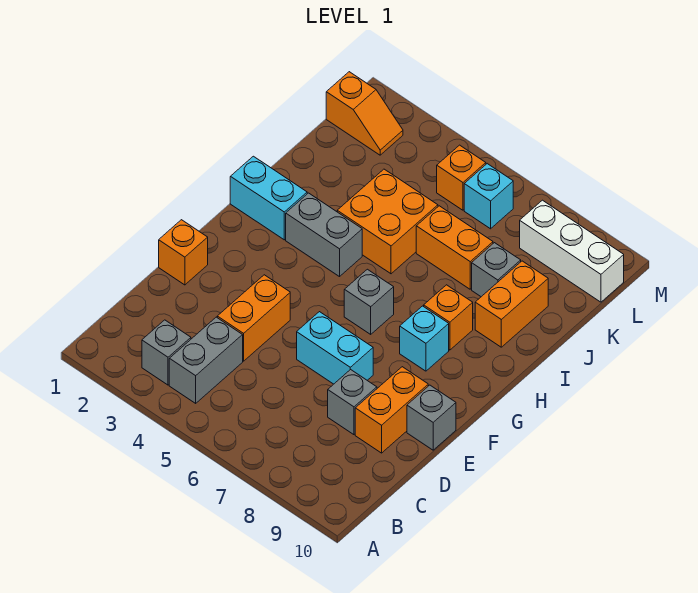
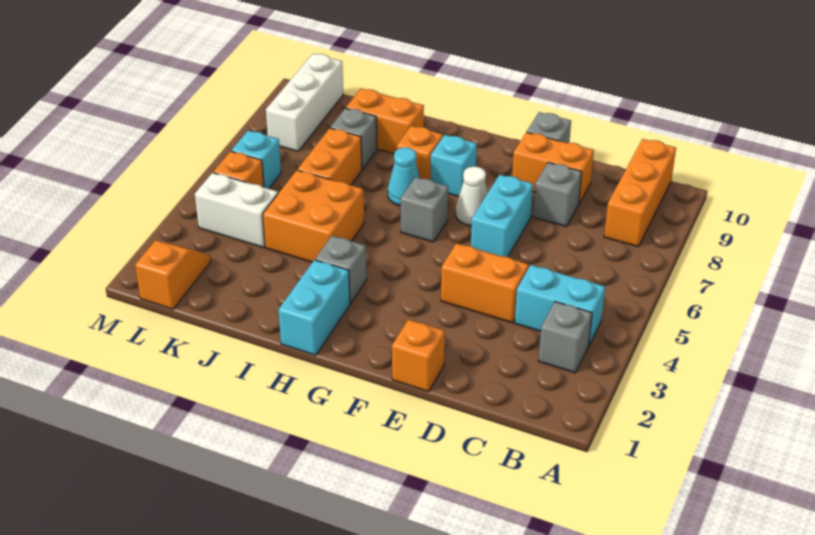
grey brick B4:C4 level 1 -> cyan brick B4:C4 level 1
none -> orange brick B8:B10 level 1
none -> white cone F7 level 1
grey brick H3:H4 level 1 -> grey brick H3 level 1
none -> cyan cone H7 level 1
none -> white brick K4:L4 level 1

